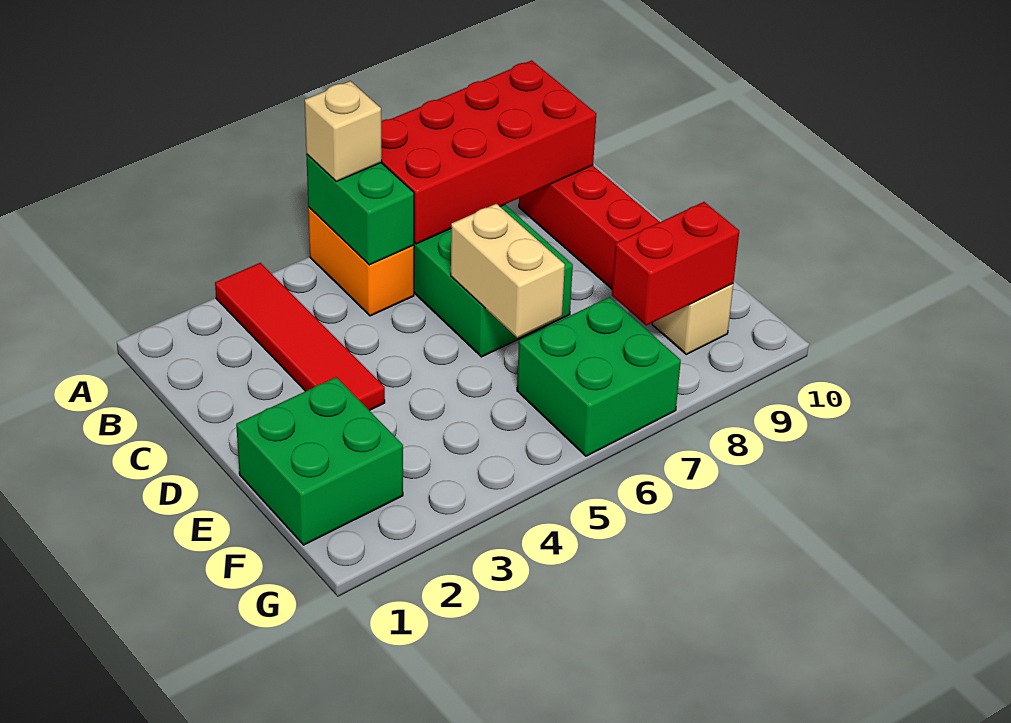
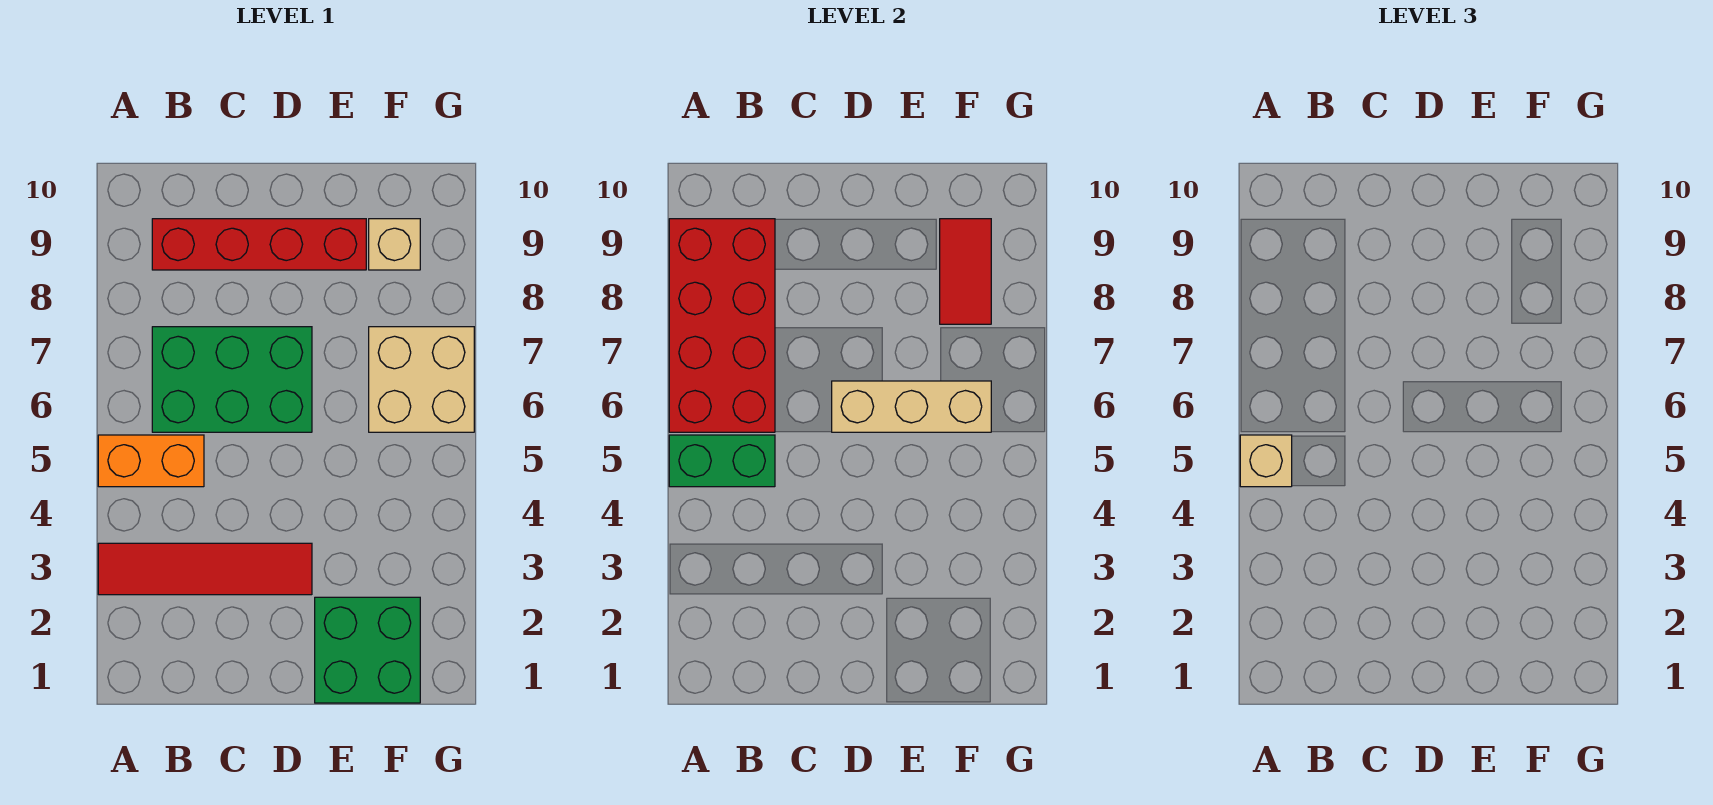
tan brick D6:E6 level 2 -> tan brick D6:F6 level 2
green brick F6:G7 level 1 -> tan brick F6:G7 level 1
red brick F8:F9 level 2 -> red tile F8:F9 level 2

